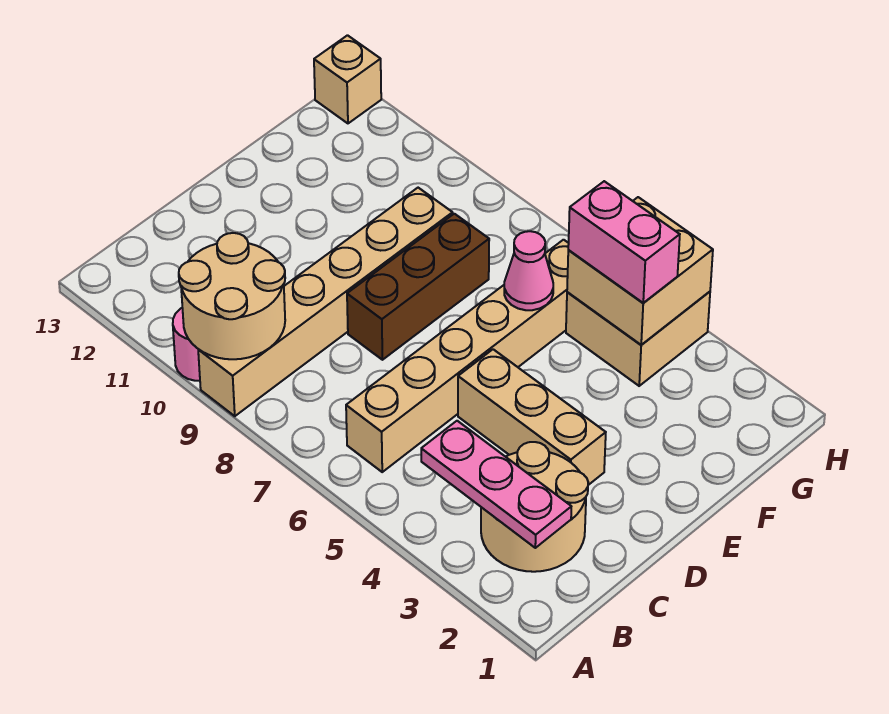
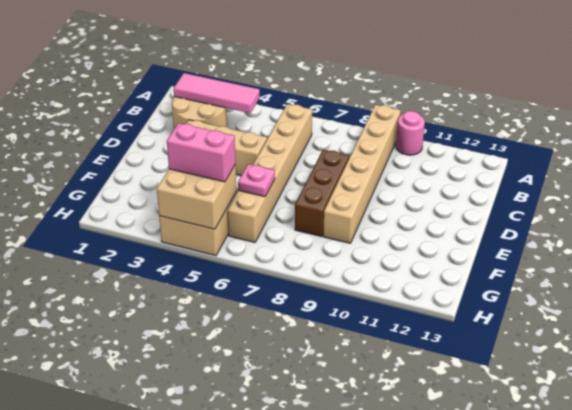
tan round brick A9:B10 level 2 -> none
pink plate B2:B4 level 2 -> pink tile B2:B4 level 2
pink cone F6 level 2 -> pink plate F6 level 2
tan brick H13 level 1 -> none

